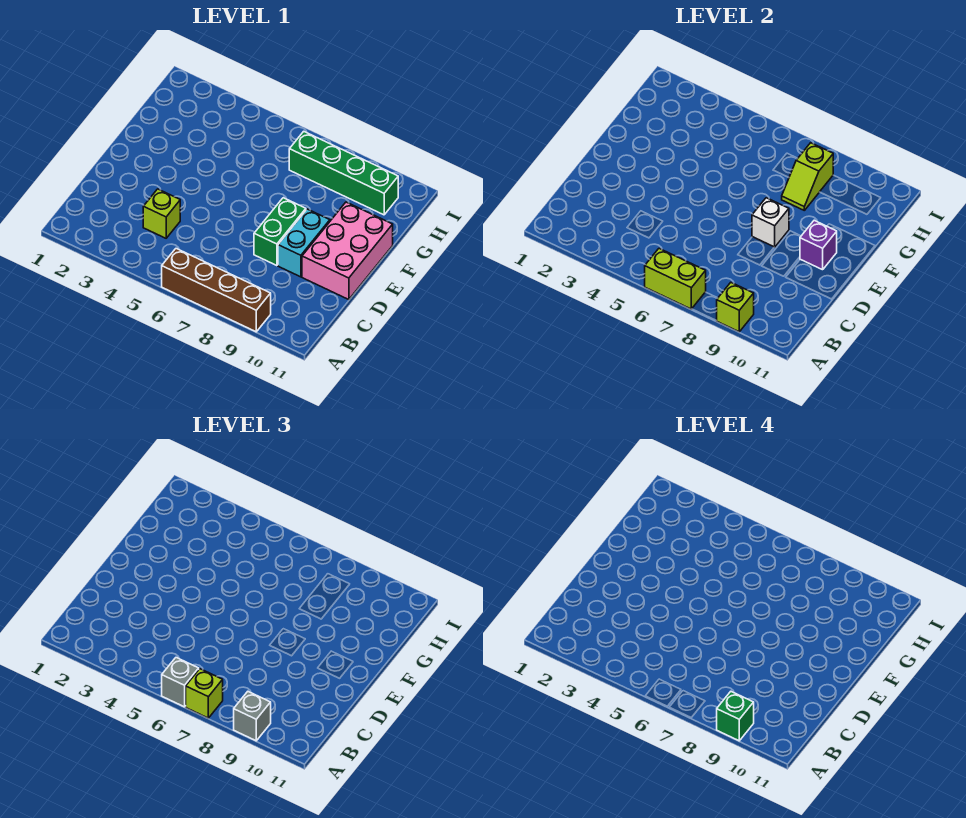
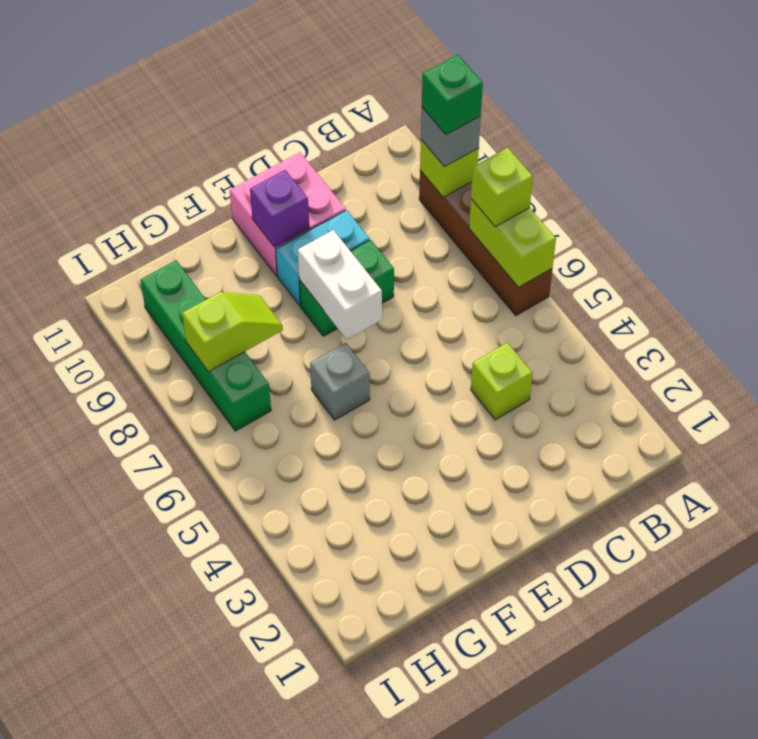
grey brick A6 level 3 -> grey brick F6 level 1
pink brick D10:F11 level 1 -> pink brick D10:E11 level 1
white brick E8 level 2 -> white brick E7:E8 level 2

